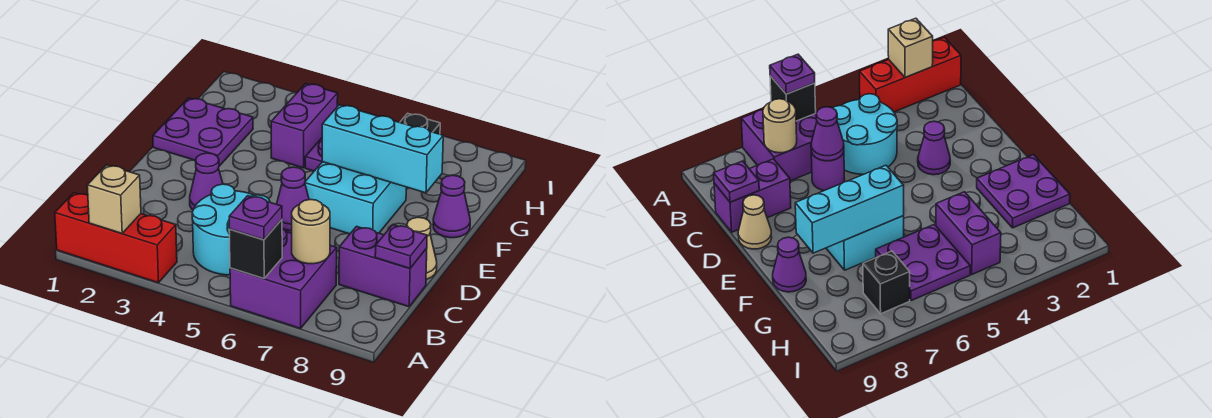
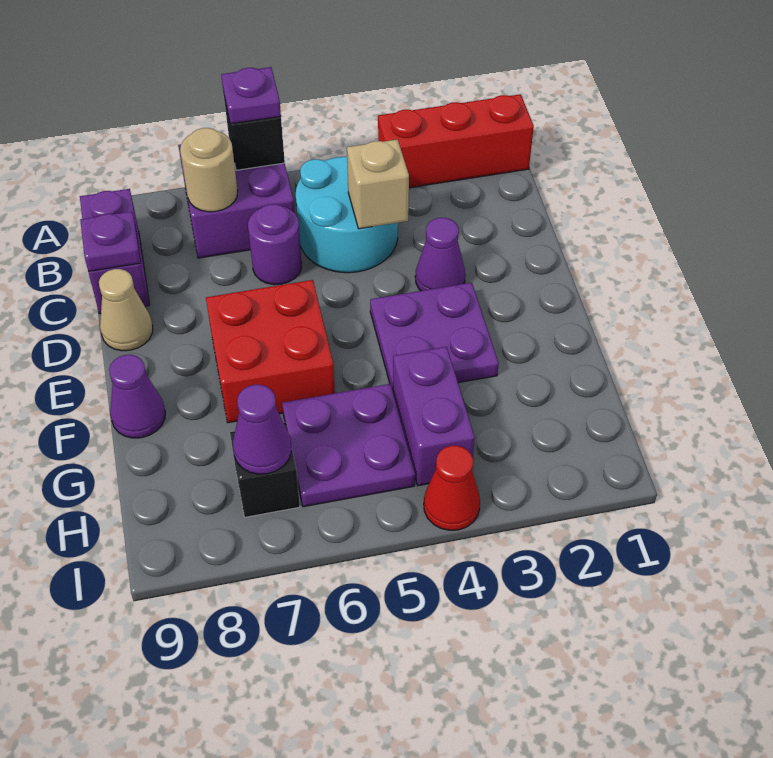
tan brick A2 level 2 -> tan brick C4 level 2
purple cone C6 level 2 -> purple cone H7 level 2
purple brick C8:C9 level 1 -> purple brick B9:C9 level 1
cyan brick E6:F7 level 1 -> red brick E6:F7 level 1
purple plate F1:G2 level 1 -> purple plate E3:F4 level 1
cyan brick F6:F8 level 2 -> none
none -> red cone I4 level 1

